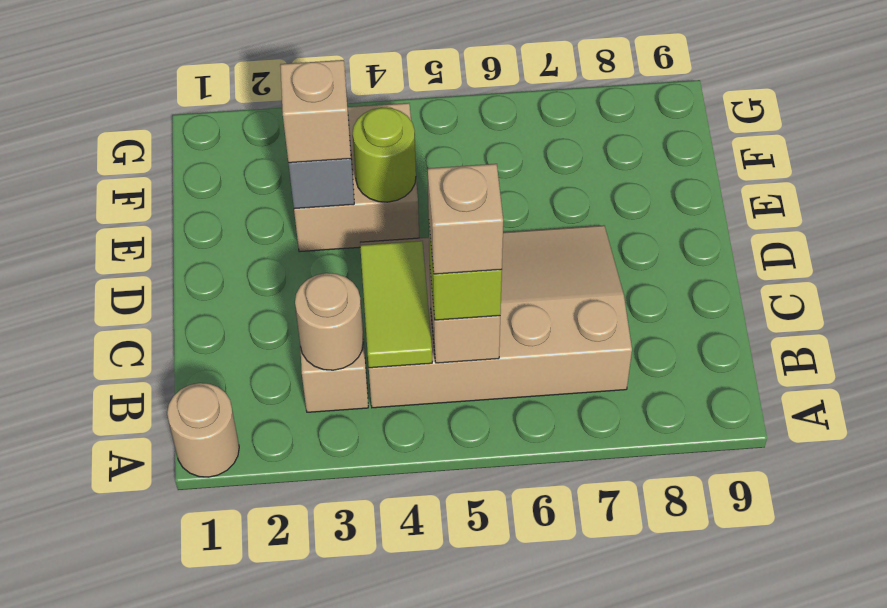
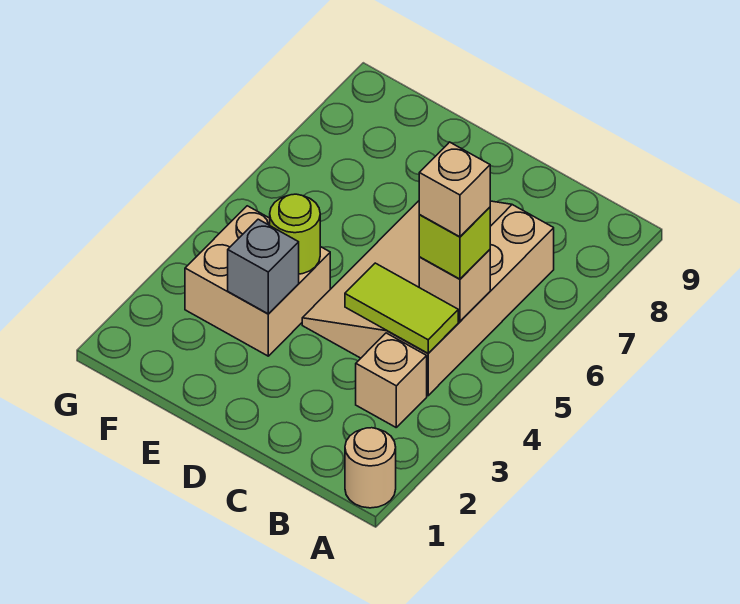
tan round brick B3 level 2 -> none
tan brick E3 level 3 -> none

